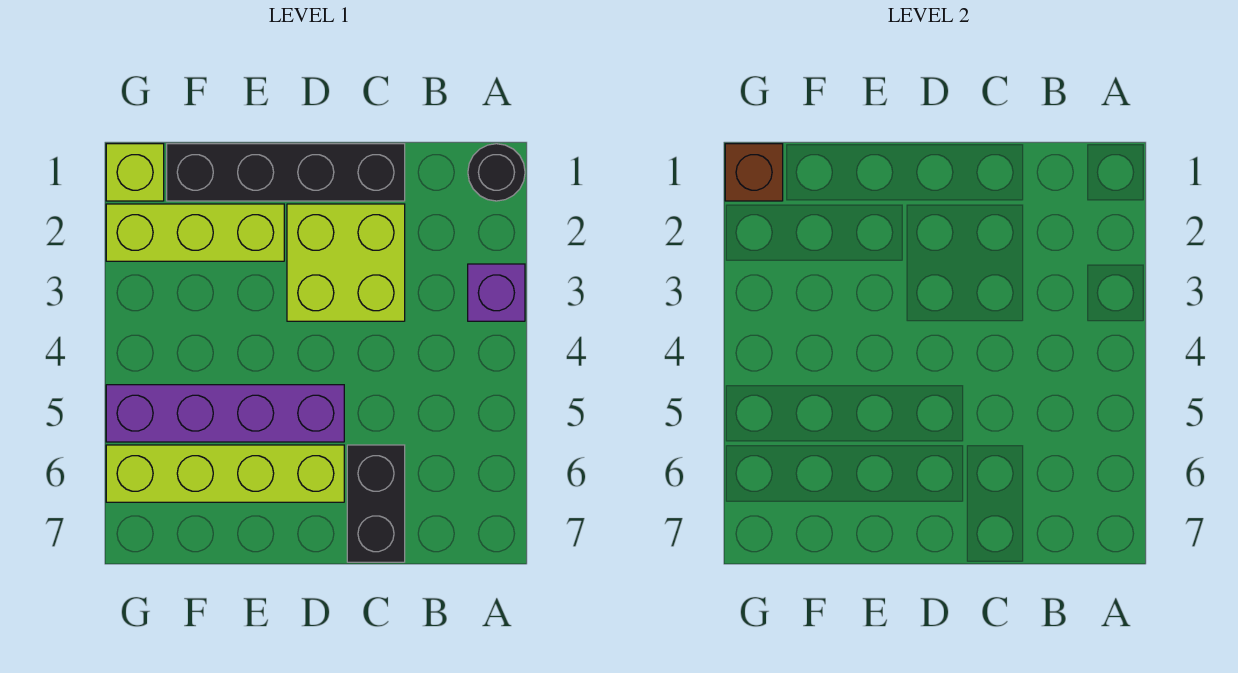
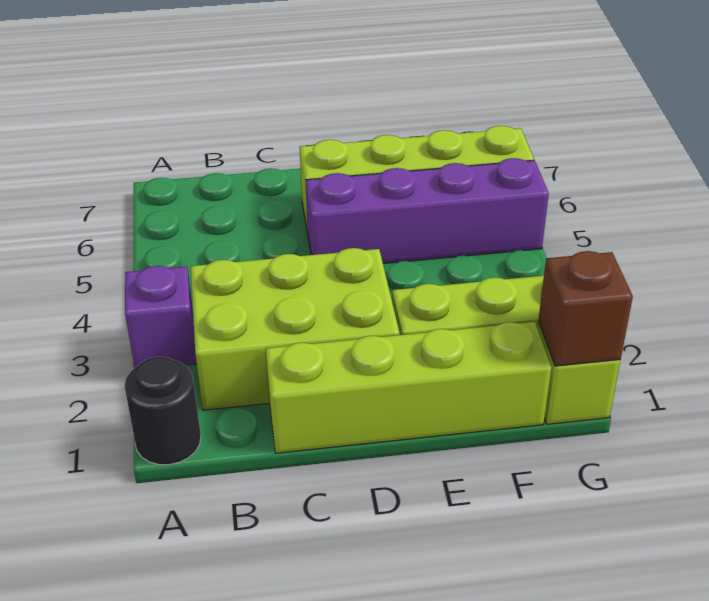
black brick C1:F1 level 1 -> lime brick C1:F1 level 1
lime brick C2:D3 level 1 -> lime brick B2:D3 level 1
black brick C6:C7 level 1 -> none

